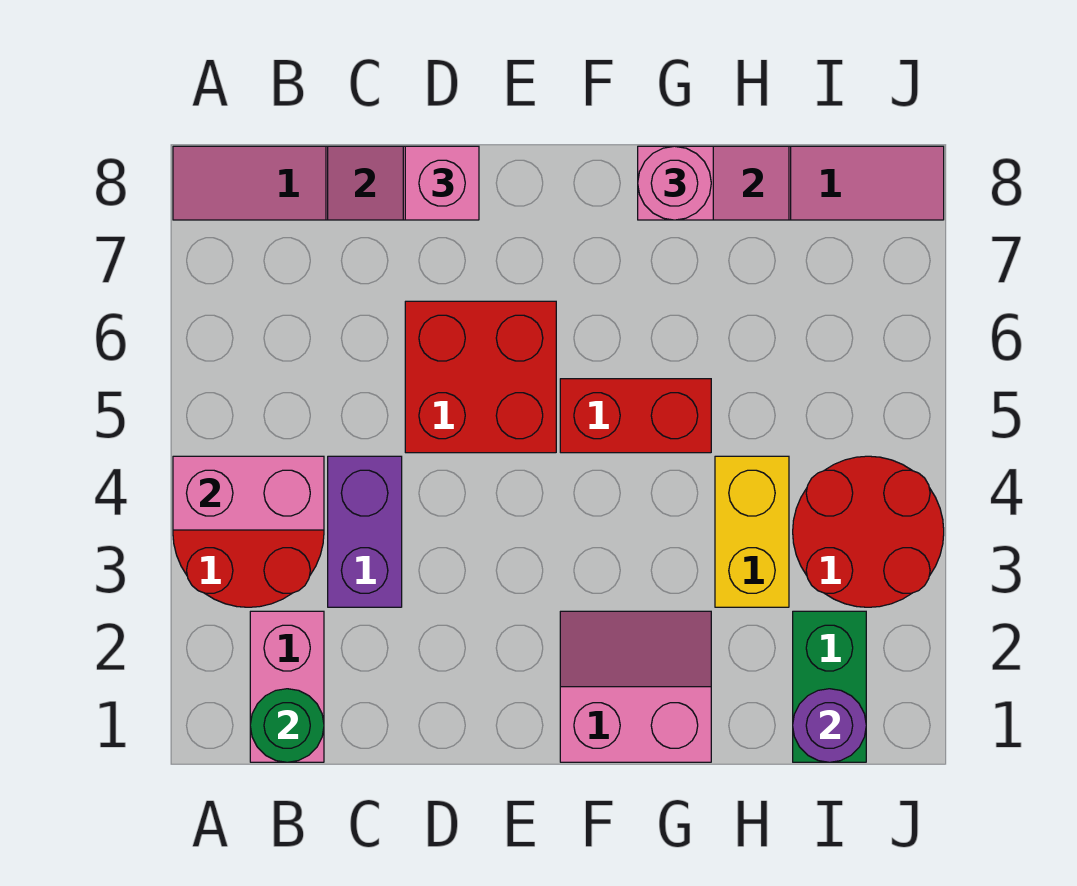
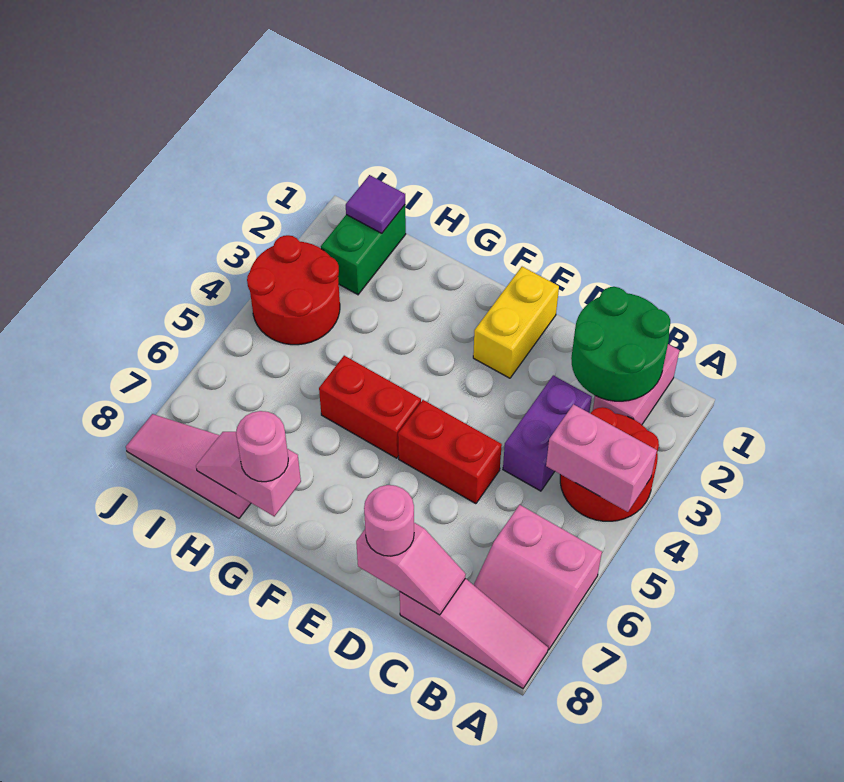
green round brick B1 level 2 -> green round brick B1:C2 level 2
red brick D5:E6 level 1 -> red brick D5:E5 level 1
pink brick D8 level 3 -> pink round brick D8 level 3
pink slope F1:G2 level 1 top 1 -> pink slope A6:B7 level 1 top 6
yellow brick H3:H4 level 1 -> yellow brick E1:E2 level 1
purple round brick I1 level 2 -> purple tile I1 level 2

